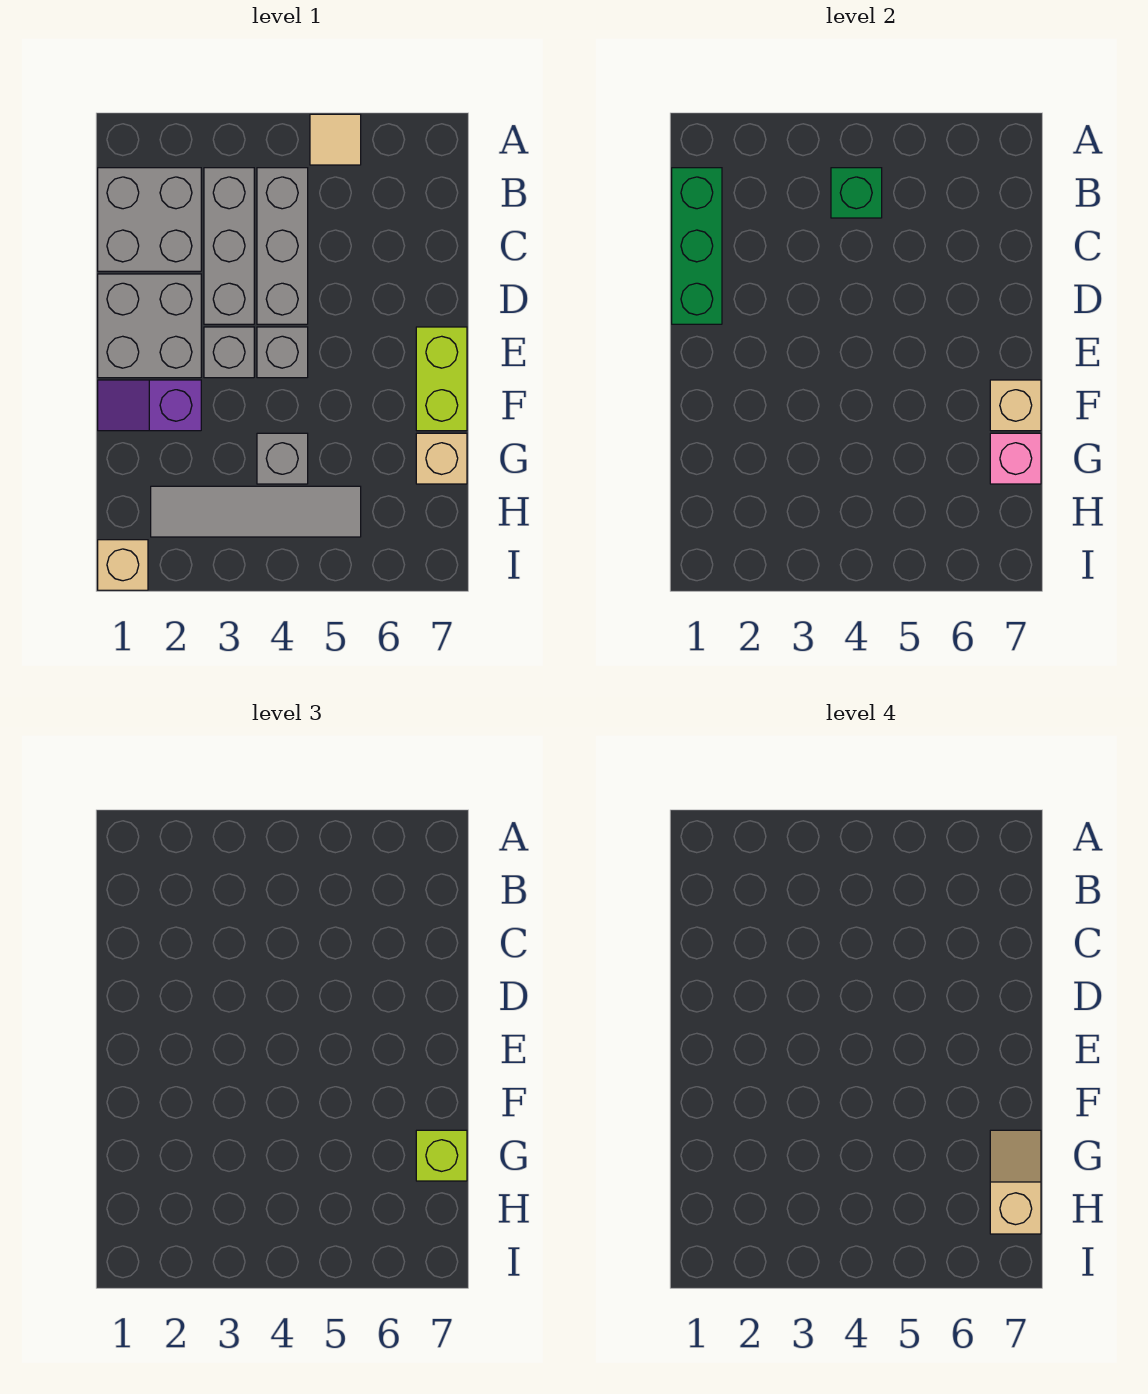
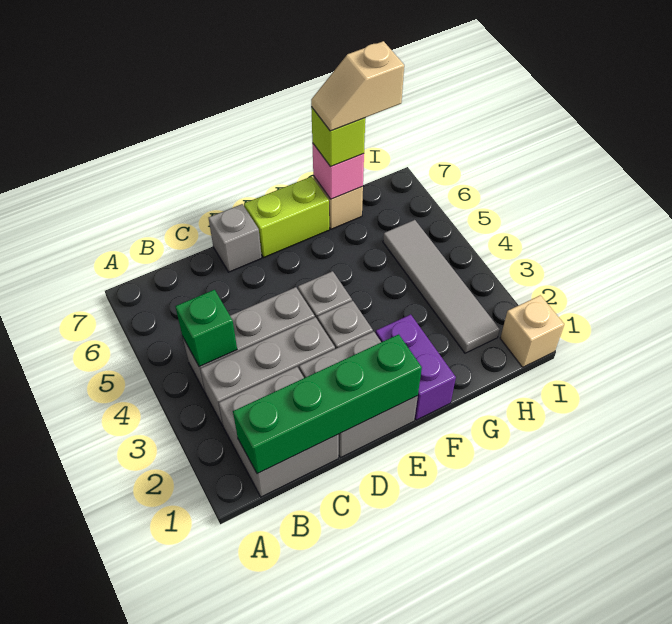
tan tile A5 level 1 -> none
green brick B1:D1 level 2 -> green brick B1:E1 level 2
purple slope F1:F2 level 1 top 2 -> purple brick F1:F2 level 1
tan brick F7 level 2 -> none
grey brick G4 level 1 -> grey brick D7 level 1

